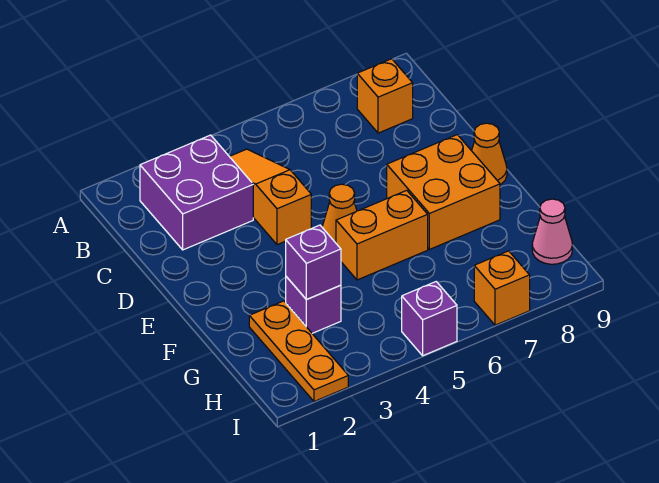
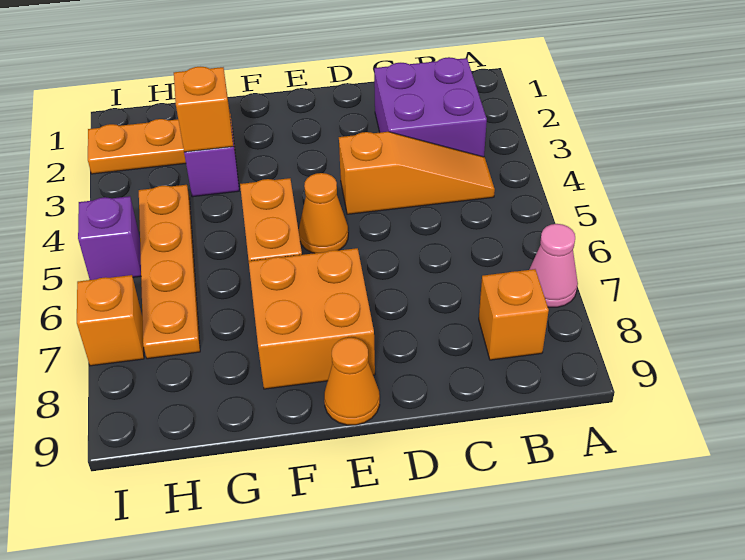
purple brick G3 level 2 -> orange brick G3 level 2
none -> orange plate H4:H7 level 1
pink cone H9 level 1 -> pink cone A7 level 1

